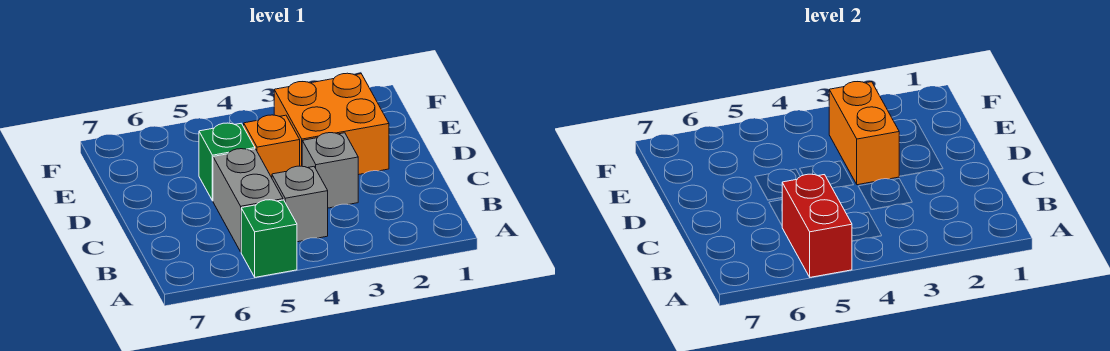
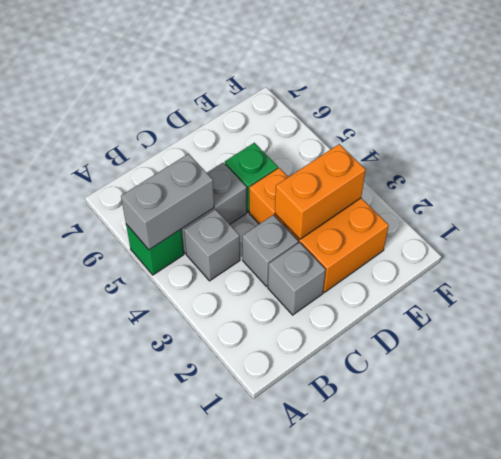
red brick A5:B5 level 2 -> grey brick A5:B5 level 2
none -> grey brick C2 level 1

